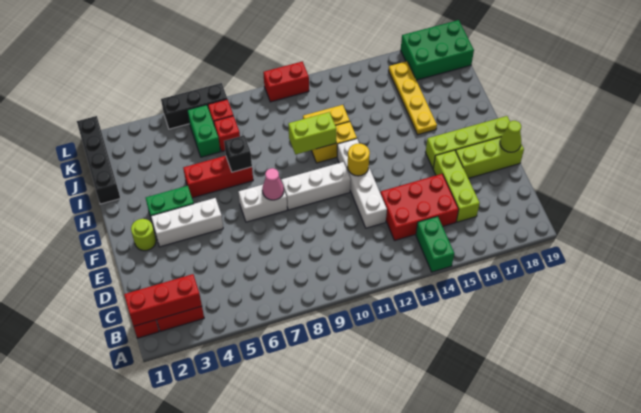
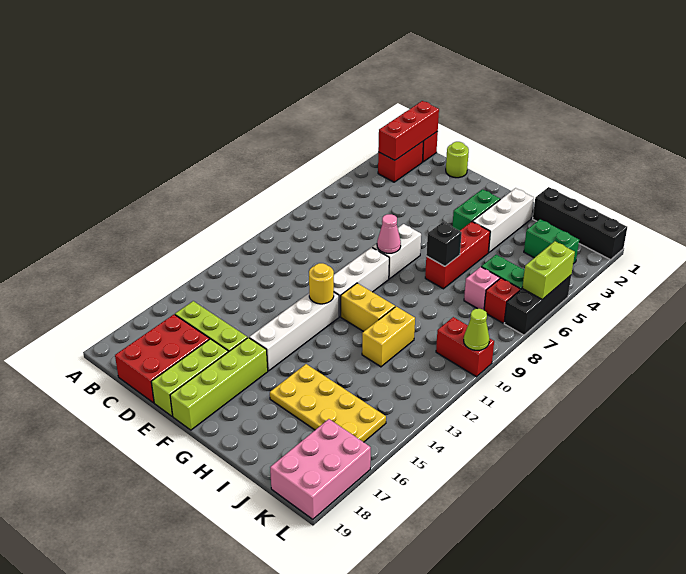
green brick A14:B14 level 1 -> green brick J3:K3 level 1
red brick C13:D15 level 1 -> red brick C17:D19 level 1
white brick D12:G12 level 1 -> white brick F12:F15 level 1
lime cone E19 level 2 -> lime cone L10 level 2
lime round brick F2 level 1 -> lime round brick D1 level 1
white brick F3:F5 level 1 -> white brick H2:H4 level 1
lime brick H10:H11 level 2 -> lime brick L5:L6 level 2
yellow brick H11:H12 level 1 -> yellow brick G11:H11 level 1
yellow plate H16:K16 level 1 -> yellow plate H15:K16 level 1
red brick J7 level 1 -> pink brick J7 level 1
green brick K17:L19 level 1 -> pink brick K17:L19 level 1
red brick L10:L11 level 1 -> red brick K10:L10 level 1

